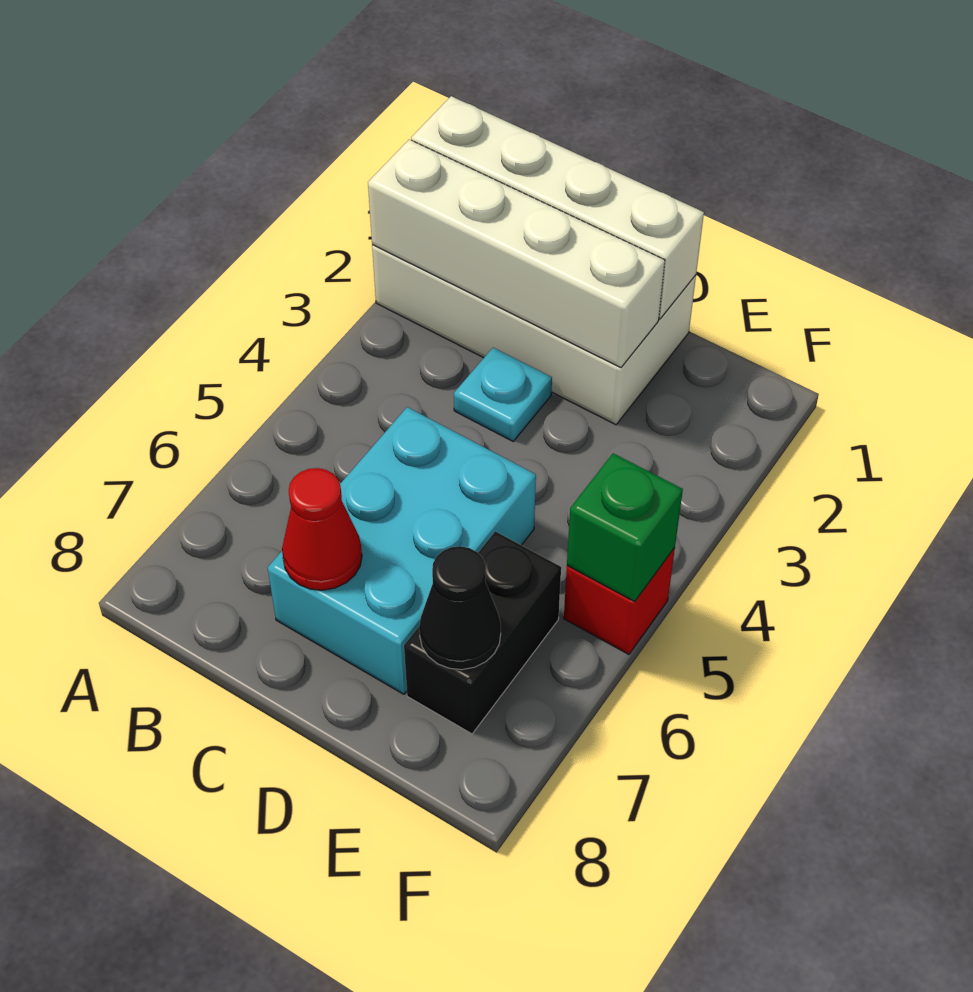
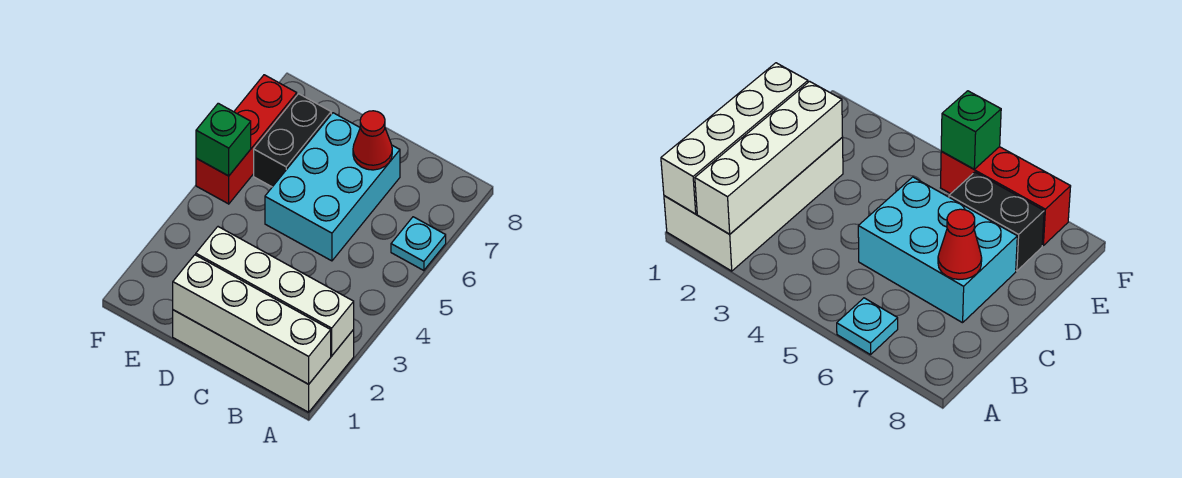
cyan plate C3 level 1 -> cyan plate A6 level 1
black cone E7 level 2 -> none
red brick F5 level 1 -> red brick F5:F7 level 1

